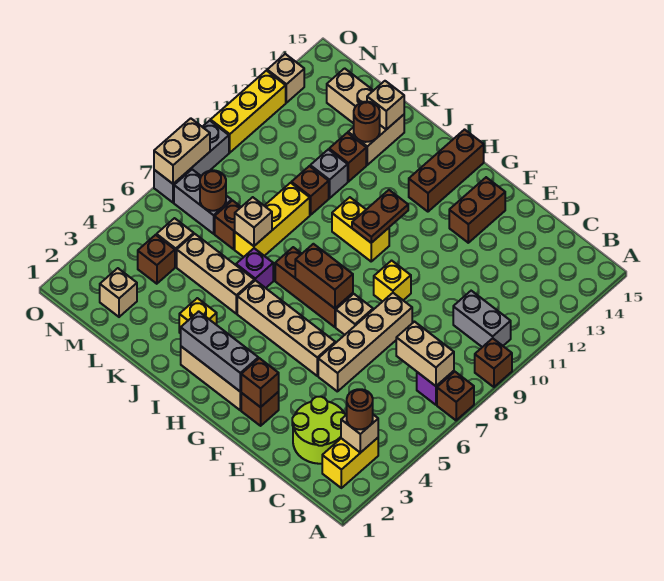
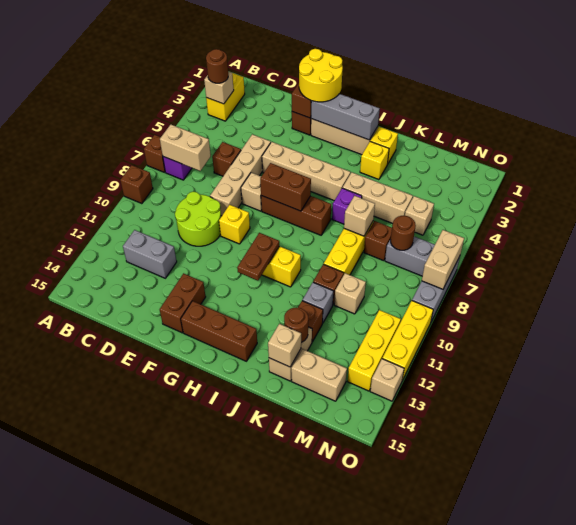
grey brick B10:C10 level 1 -> grey brick C12:D12 level 1
lime round brick C2:D3 level 1 -> lime round brick D9:E10 level 1
none -> yellow round brick F1:G2 level 3
brown brick H13:H15 level 1 -> brown brick G14:I14 level 1
none -> yellow brick J2 level 1
tan brick M2 level 1 -> tan brick L10 level 1
brown brick M4 level 1 -> brown brick D6 level 1
none -> yellow brick N11:N13 level 1

